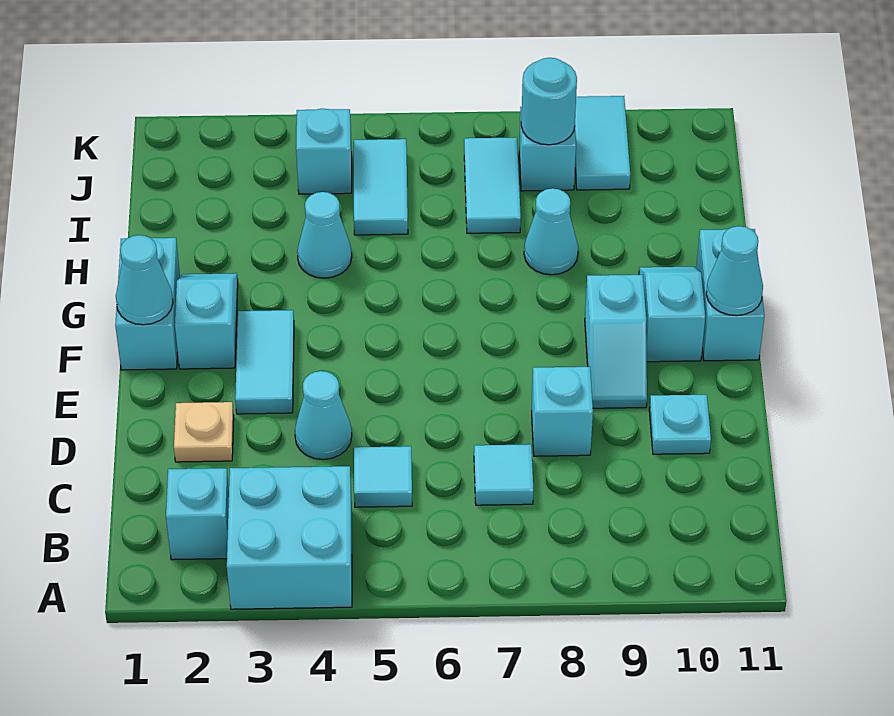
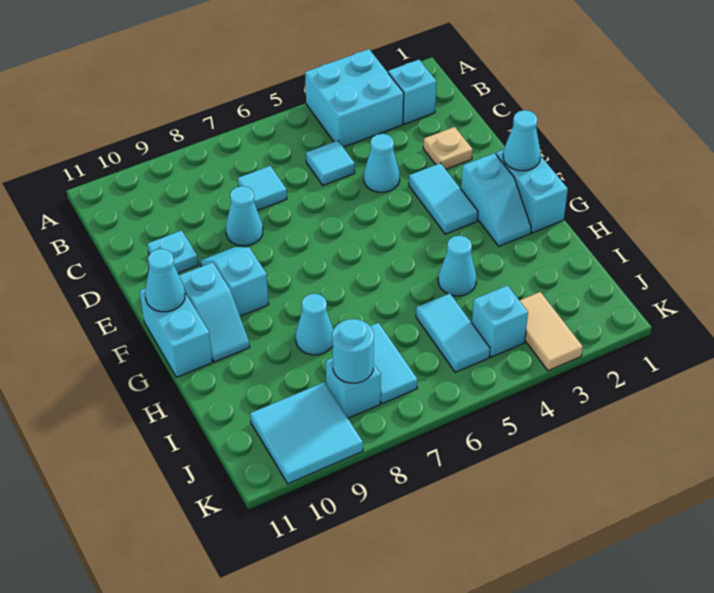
cyan brick D8 level 1 -> cyan cone D8 level 1
none -> tan tile J3:K3 level 1
cyan tile J9:K9 level 1 -> cyan tile J9:K10 level 1

